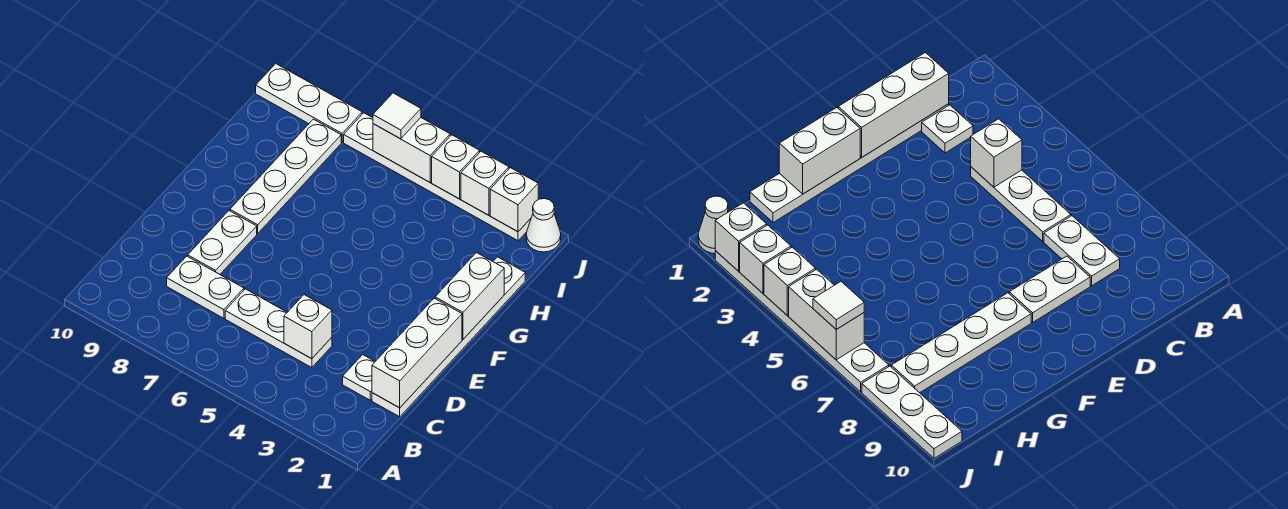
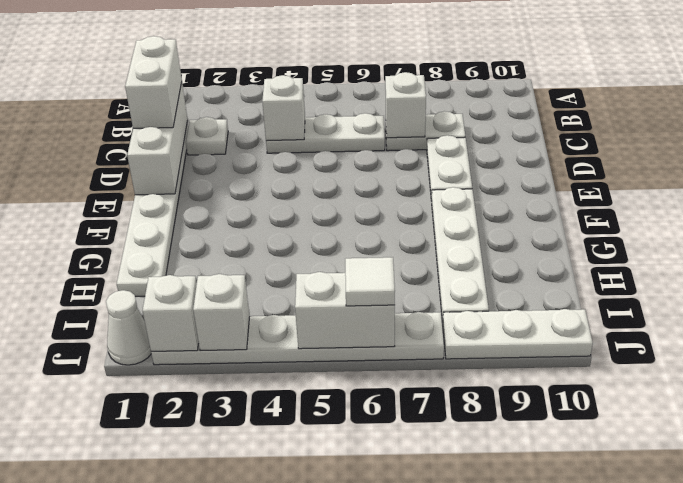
white brick F1:G1 level 2 -> white brick C1:D1 level 3
white brick J4 level 2 -> white brick C7 level 2

